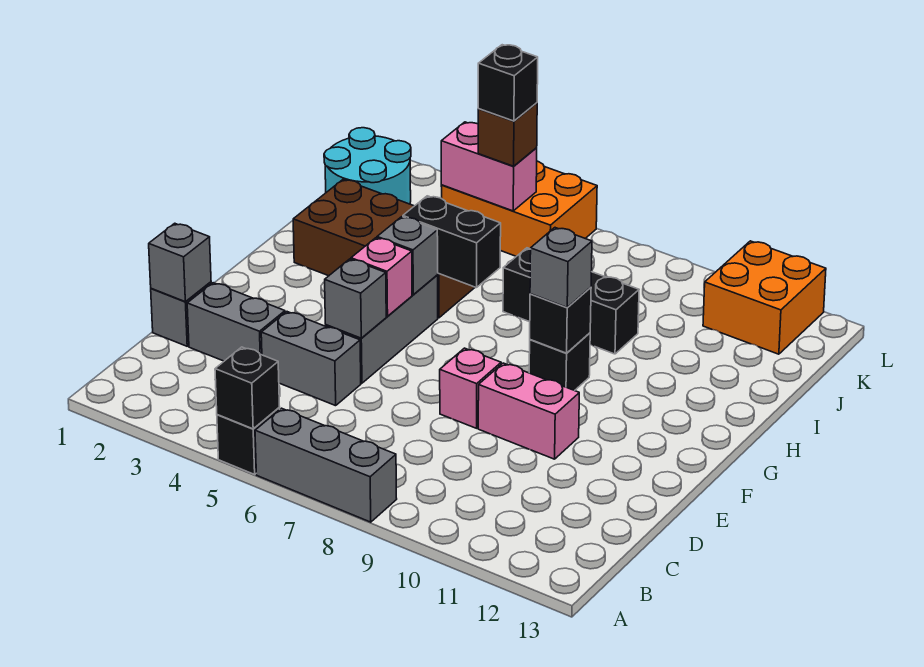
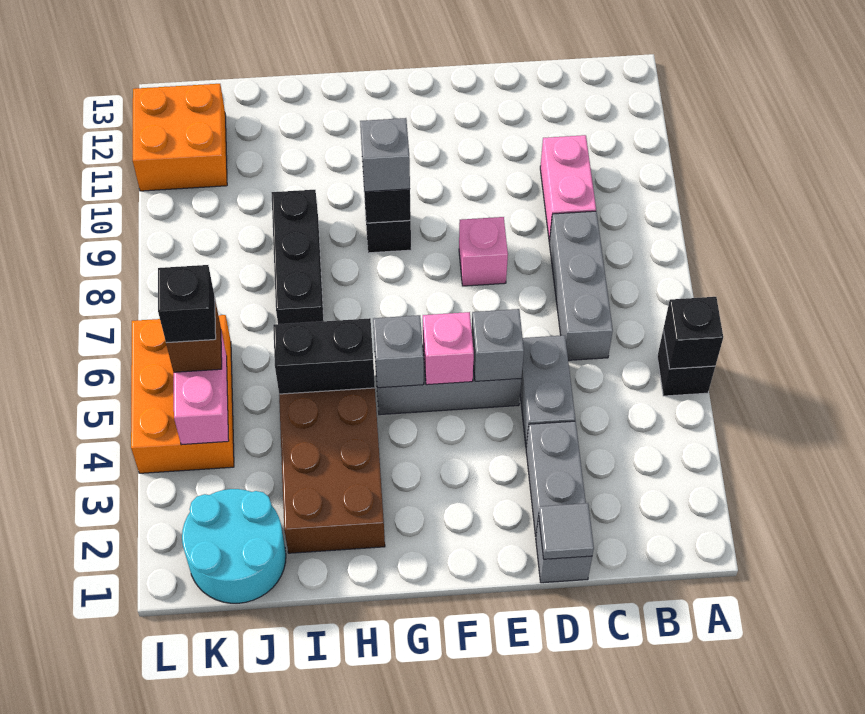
grey brick A6:A8 level 1 -> grey brick C6:C8 level 1
grey brick D1 level 2 -> grey tile D1 level 2
pink brick E9:E10 level 1 -> pink brick C9:C10 level 1
black brick H5:H6 level 2 -> black brick H5:I5 level 2

